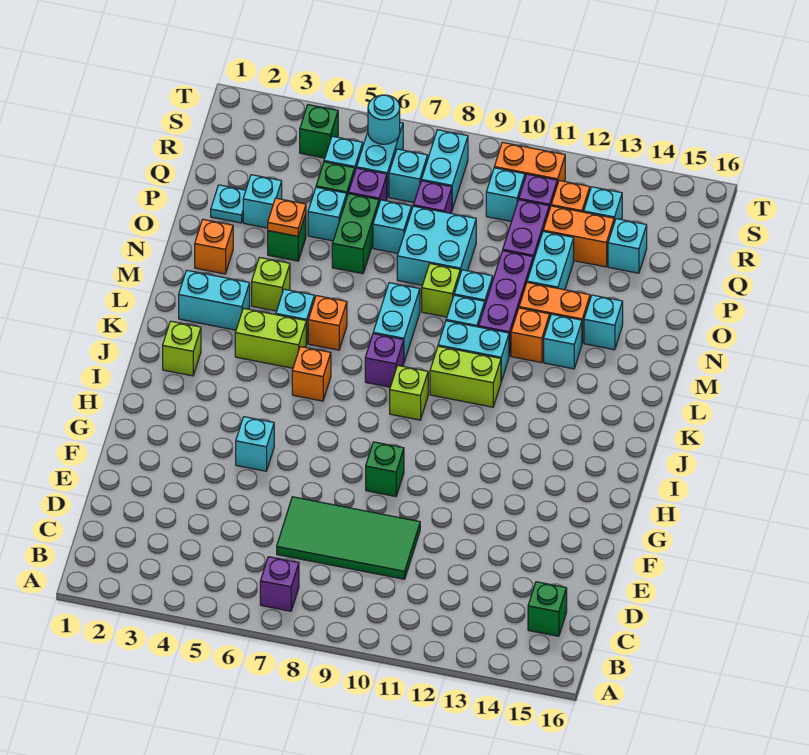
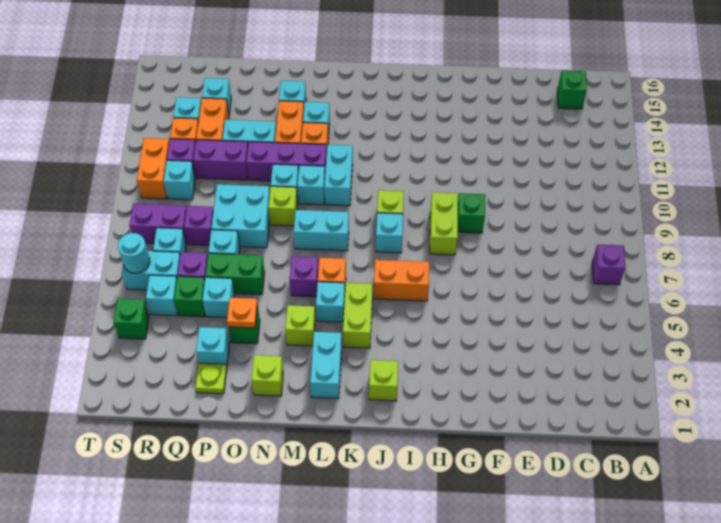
green tile D7:E10 level 1 -> none
cyan brick G5 level 1 -> cyan brick J8 level 1
orange brick J6 level 1 -> orange brick I6:J6 level 1
purple brick K8 level 1 -> purple brick M6 level 1
lime brick K10:K11 level 1 -> lime brick H8:H9 level 1
orange brick N2 level 1 -> lime brick N2 level 1
cyan plate P2 level 1 -> lime plate P2 level 1
cyan brick R8:S8 level 1 -> purple brick R8:S8 level 1

